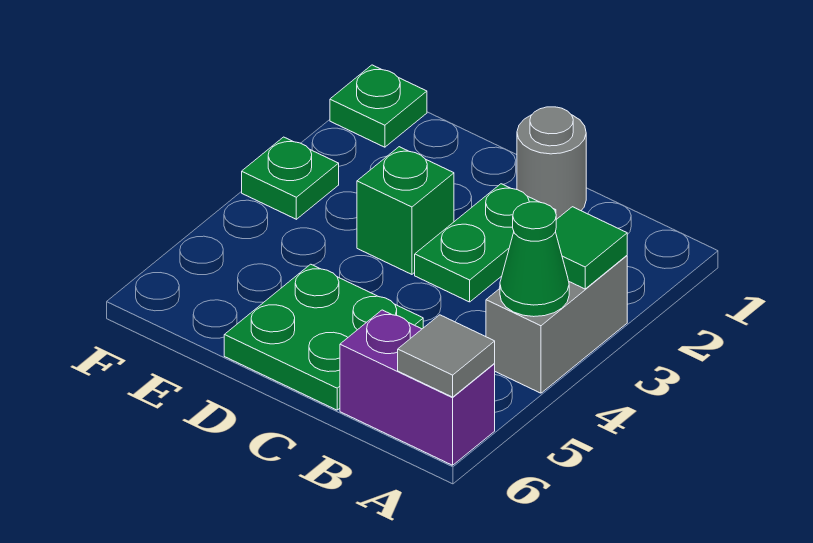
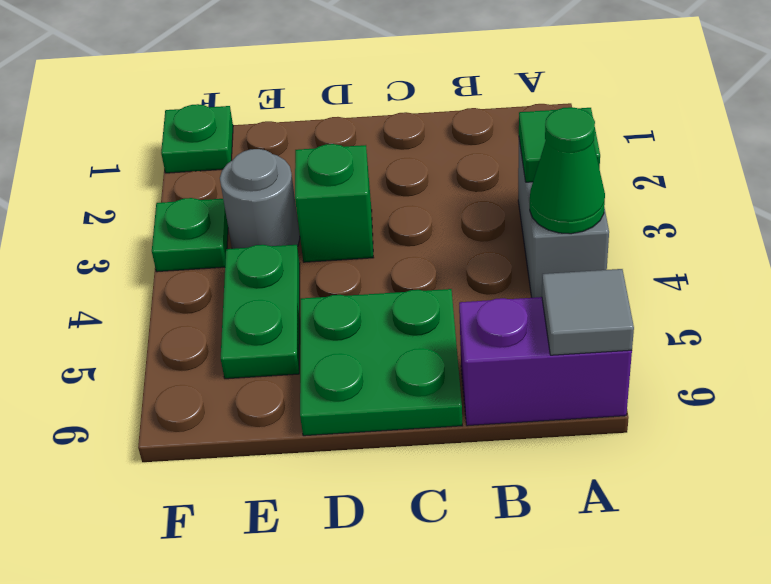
grey round brick C1 level 1 -> grey round brick E3 level 1
green plate C2:C3 level 1 -> green plate E4:E5 level 1

